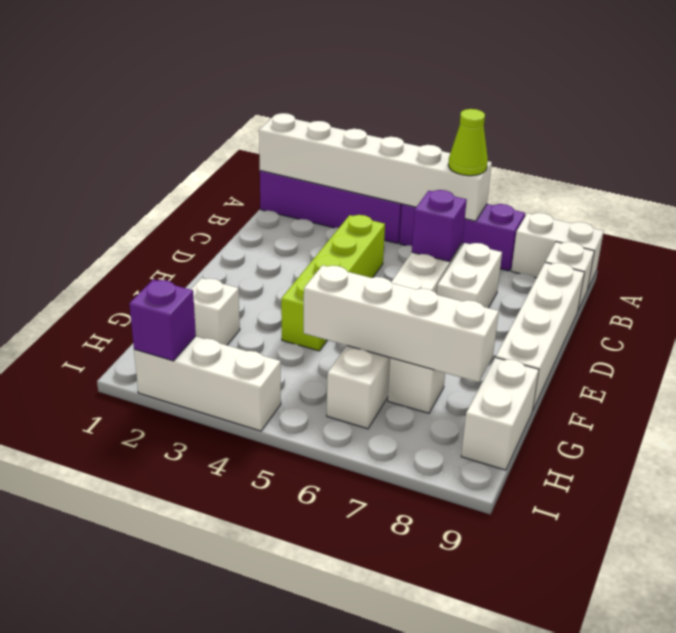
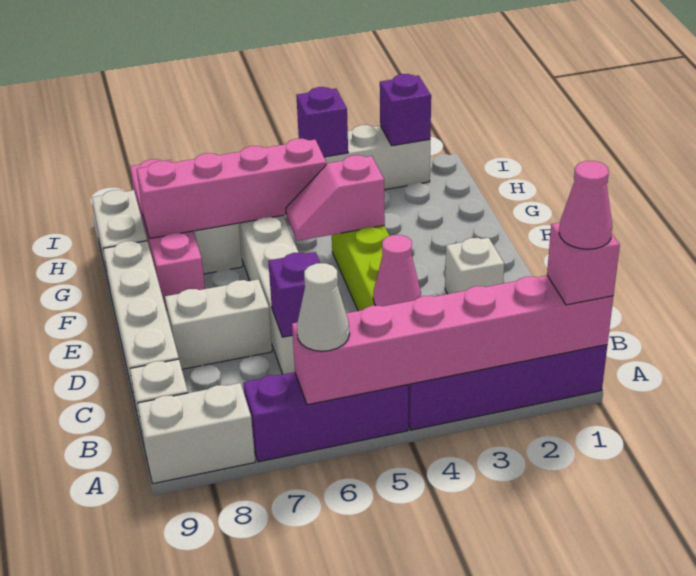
white brick A1:A6 level 2 -> pink brick A1:A6 level 2
none -> pink brick A1 level 3
none -> pink cone A1 level 4
lime cone A6 level 3 -> white cone A6 level 3
none -> pink cone C4 level 2
white brick C7:D7 level 1 -> white brick D7:D8 level 1
none -> pink slope F4:F5 level 2 top 4
none -> pink brick F8:I8 level 1
white brick G2 level 1 -> white brick D2 level 1
white brick G5:G8 level 2 -> pink brick G5:G8 level 2
none -> purple brick I4 level 2

